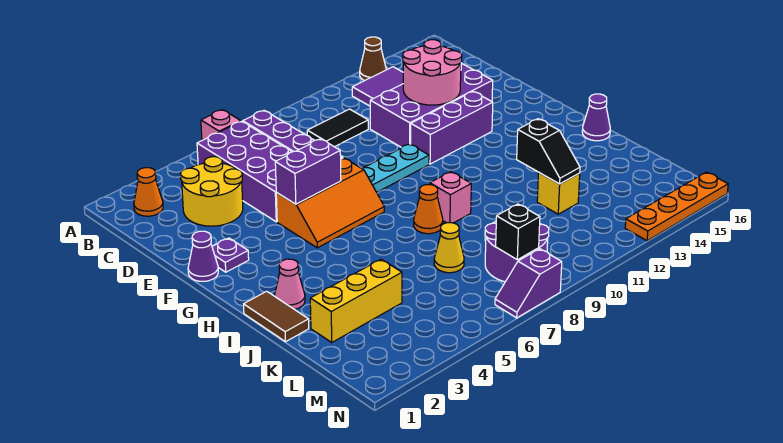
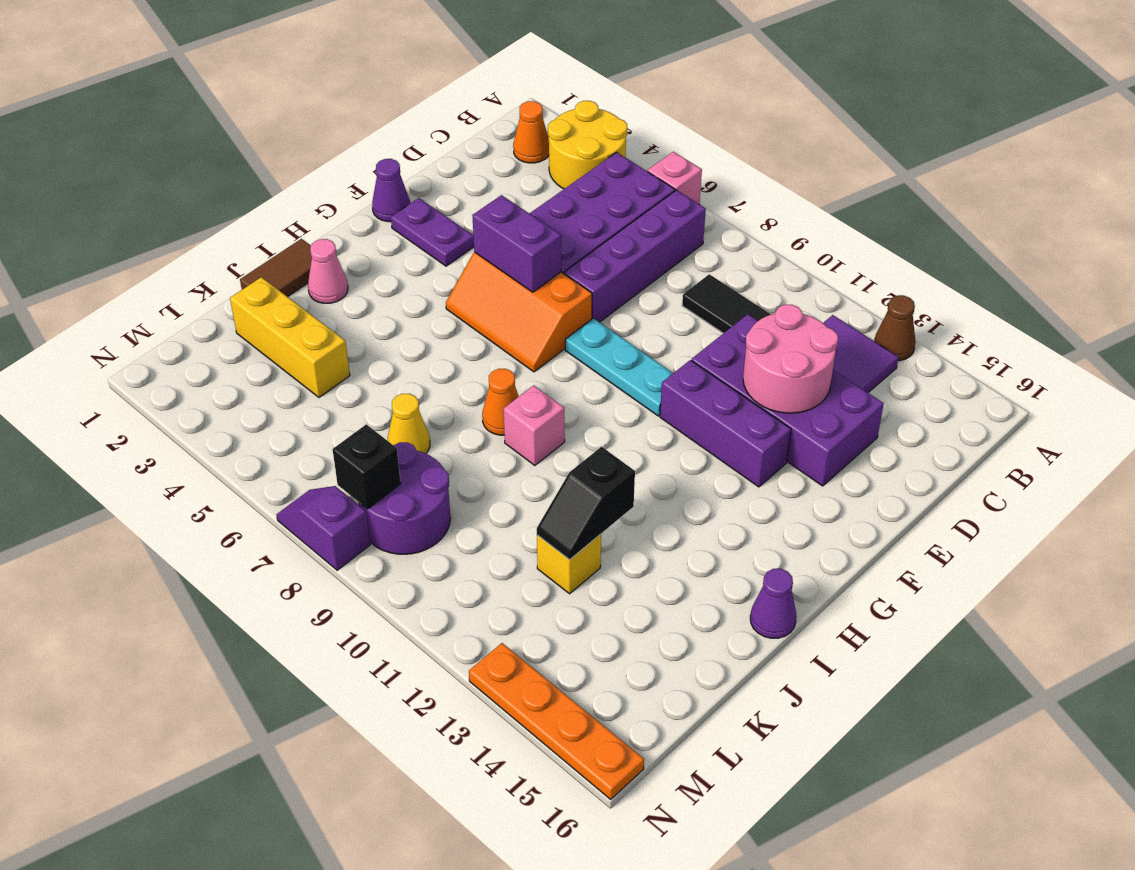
yellow round brick C3:D4 level 1 -> yellow round brick A3:B4 level 1
purple plate F2 level 1 -> purple plate F2:F3 level 1

